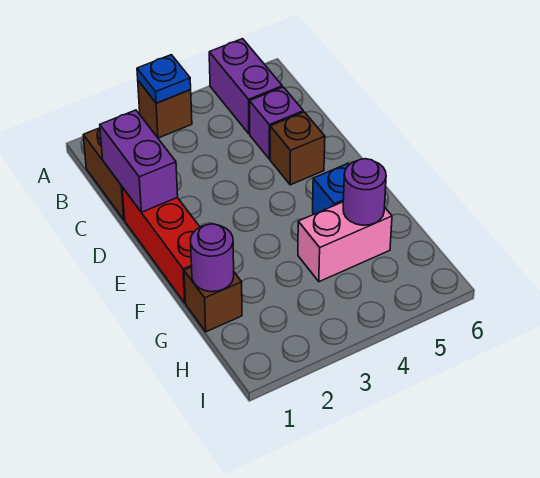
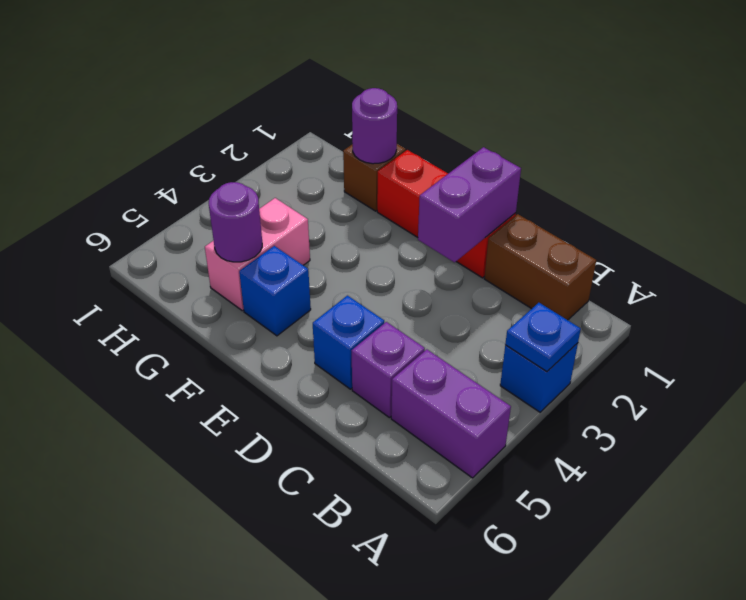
brown brick A3 level 1 -> blue brick A3 level 1
purple brick C1:D1 level 2 -> purple brick D1:D2 level 2
brown brick D5 level 1 -> blue brick D5 level 1

